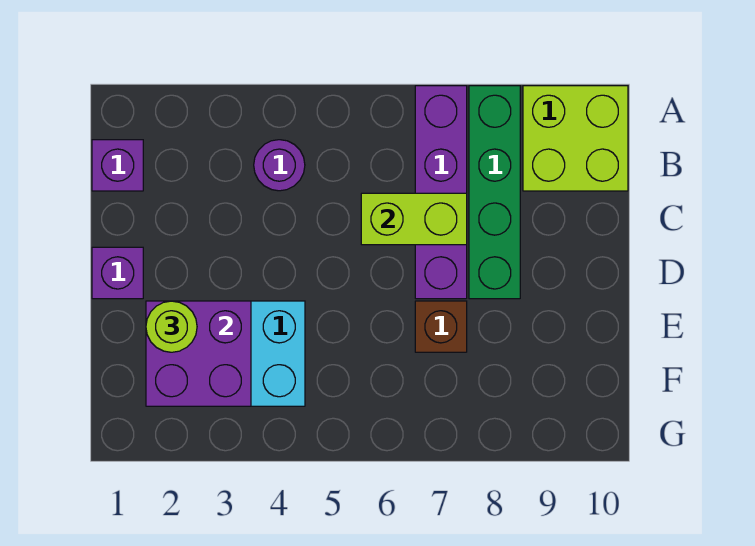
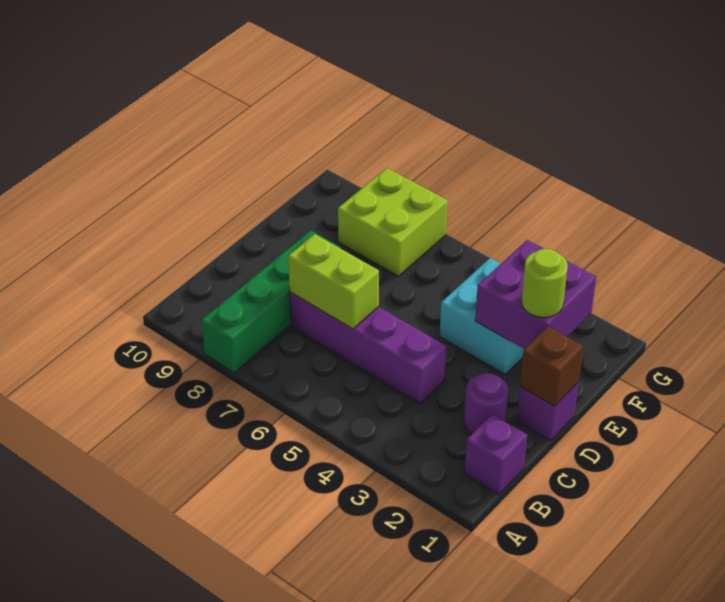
purple brick A7:D7 level 1 -> purple brick C4:C7 level 1
lime brick A9:B10 level 1 -> lime brick F7:G8 level 1
purple round brick B4 level 1 -> purple round brick C2 level 1
brown brick E7 level 1 -> brown brick D1 level 2

